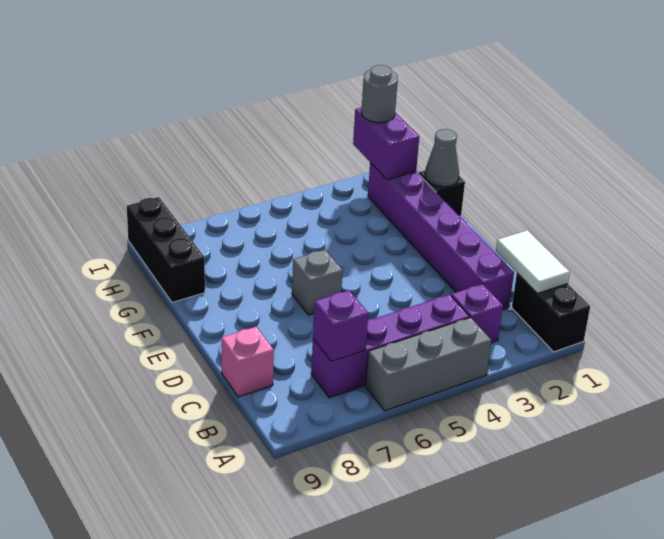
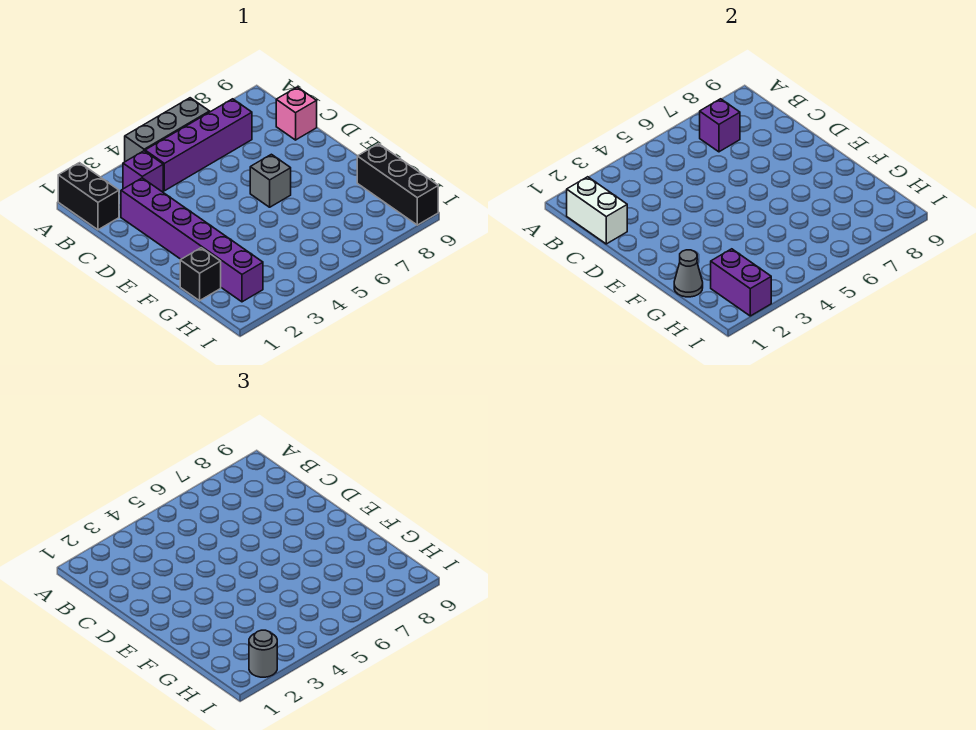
white tile B1:C1 level 2 -> white brick B1:C1 level 2

